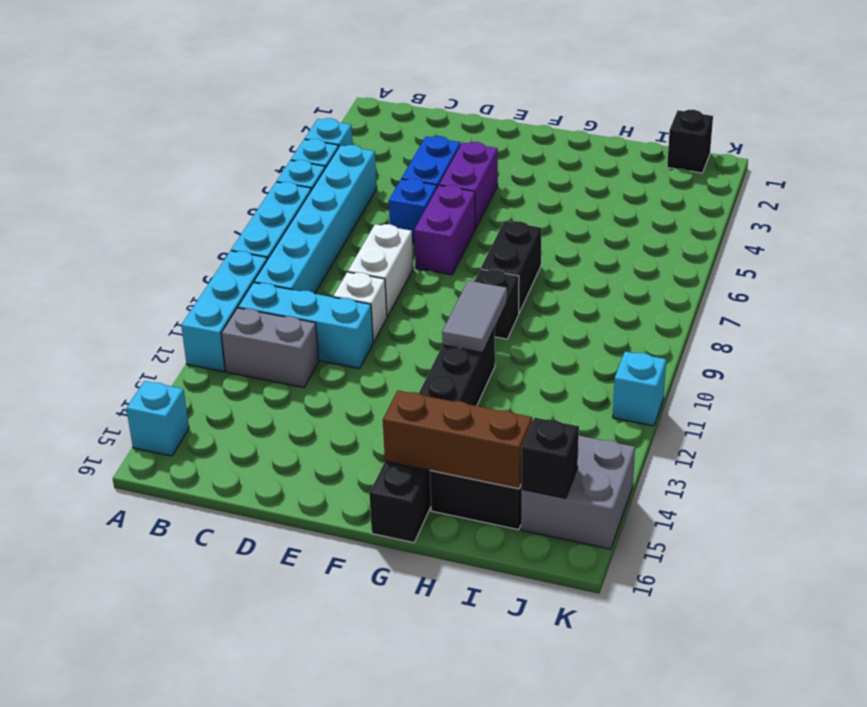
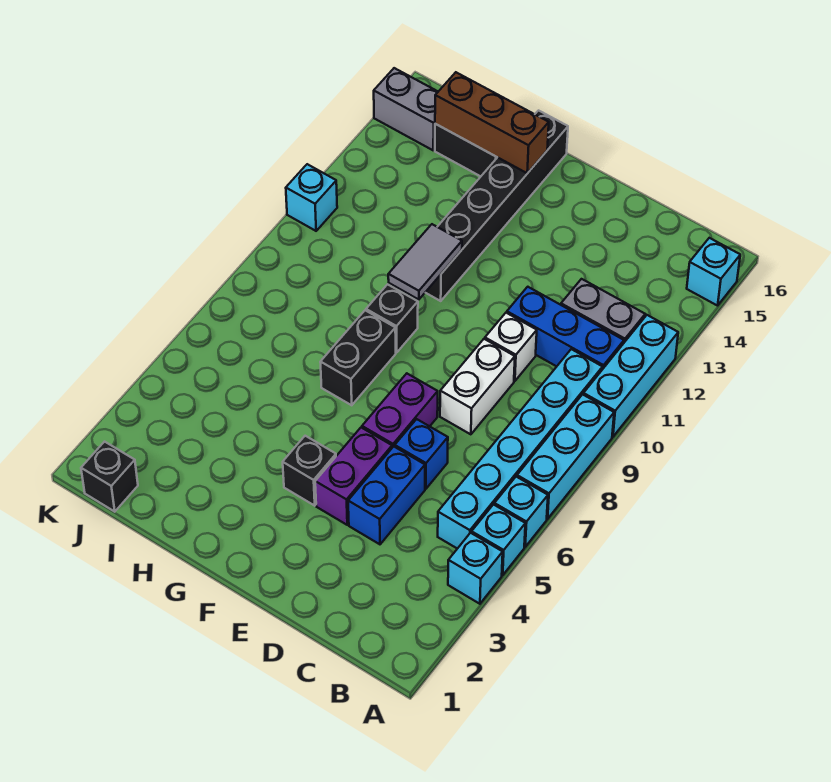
cyan brick B11:D11 level 1 -> blue brick B11:D11 level 1
grey brick J14:K15 level 1 -> grey brick J15:K15 level 1
black brick J15 level 2 -> black brick F4 level 1

